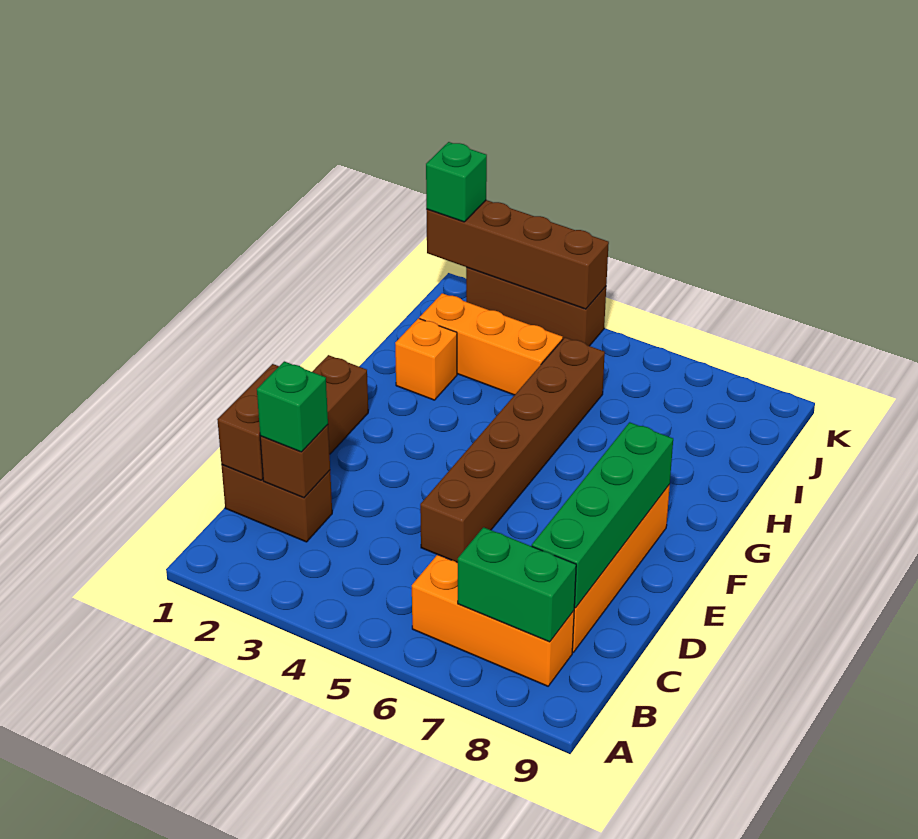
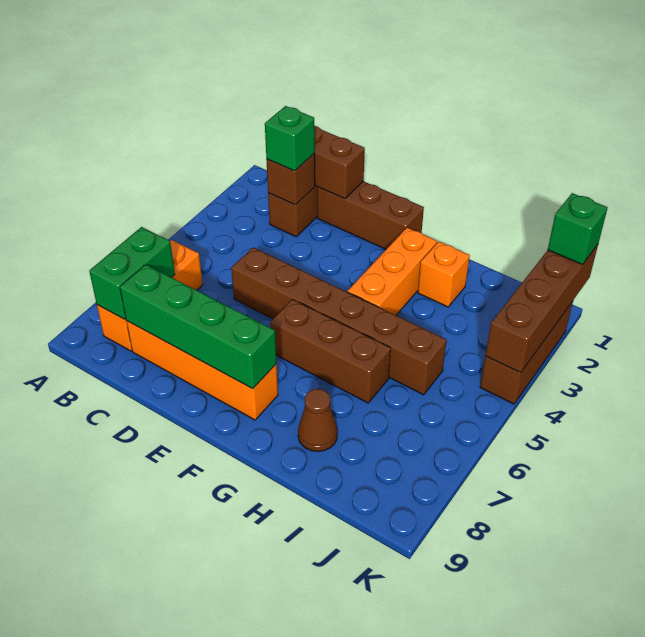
none -> brown brick F6:H6 level 1
none -> brown cone H8 level 1
orange brick I2:I4 level 1 -> orange brick G2:G4 level 1

